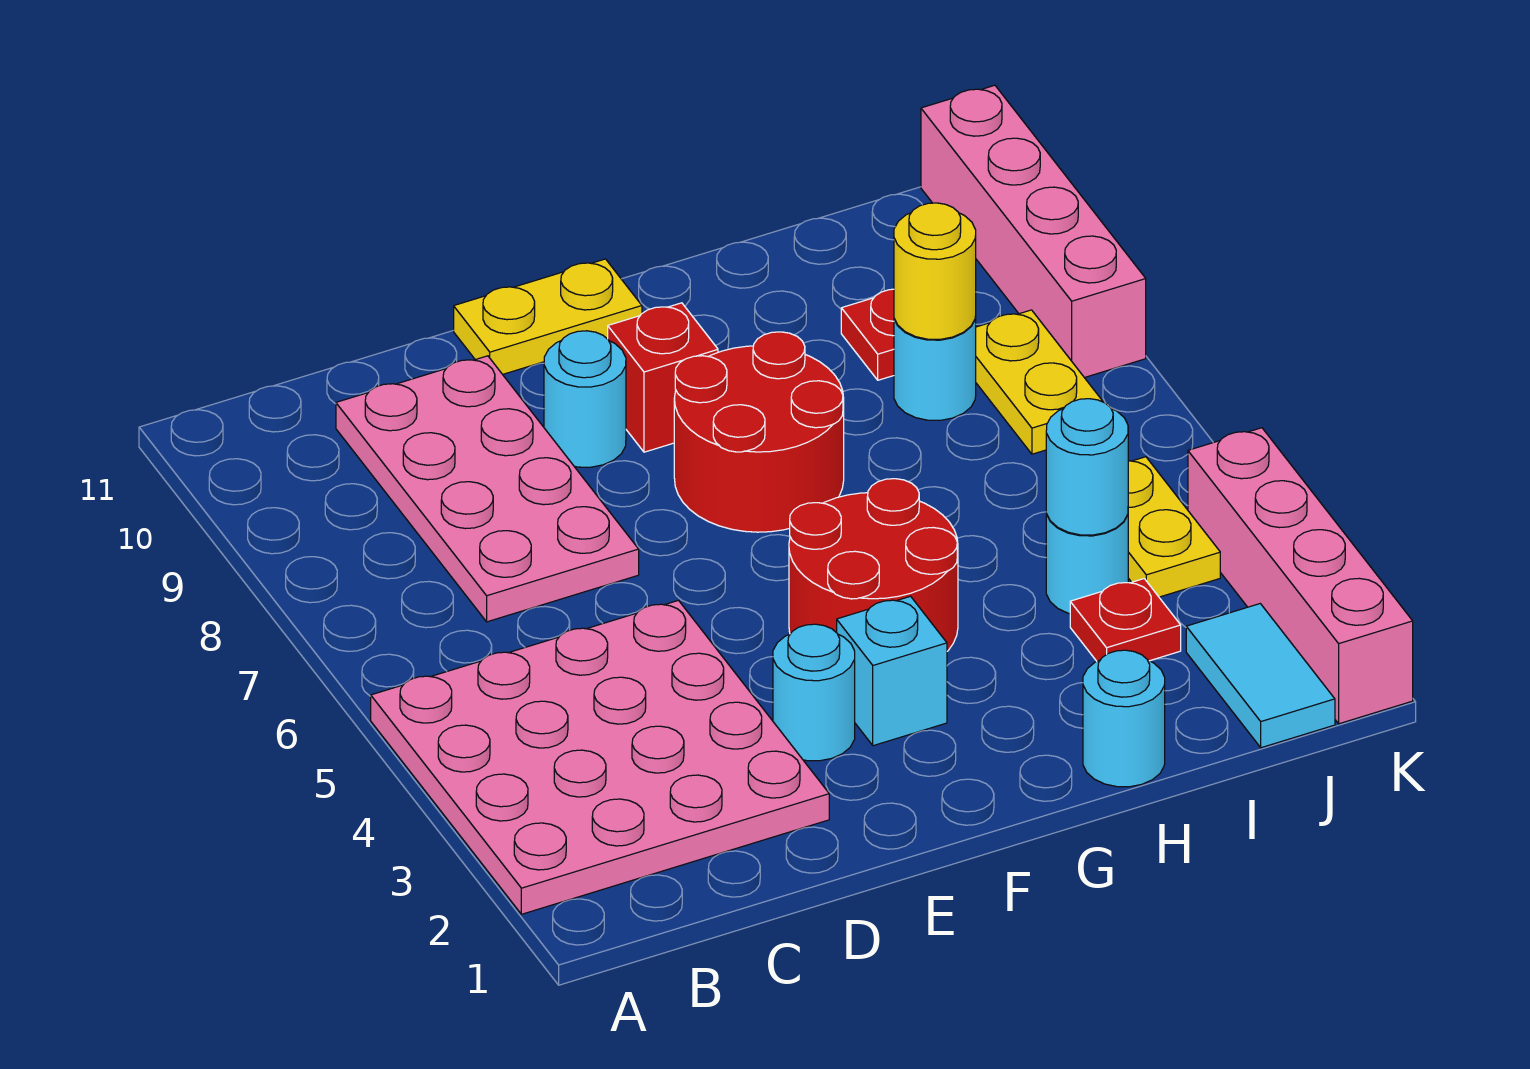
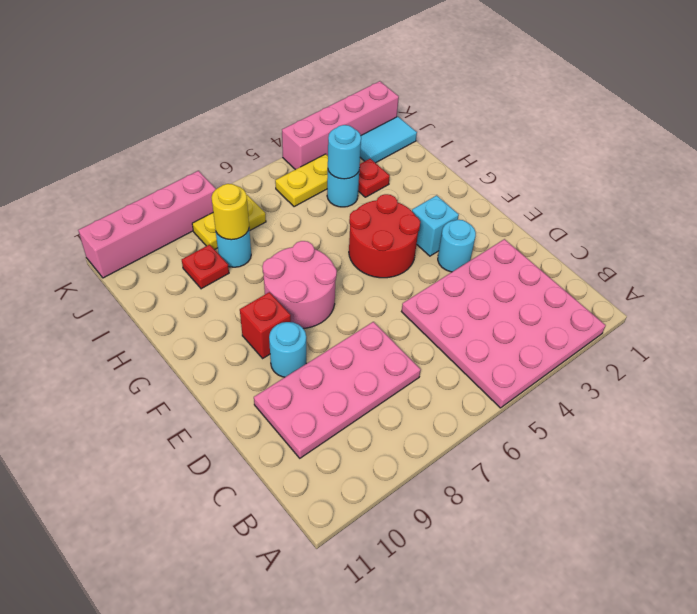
yellow plate E11:F11 level 1 -> none
red round brick F7:G8 level 1 -> pink round brick F7:G8 level 1
cyan round brick H1 level 1 -> none

